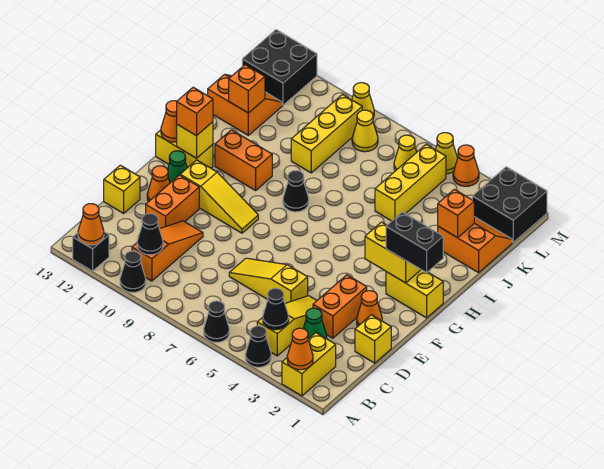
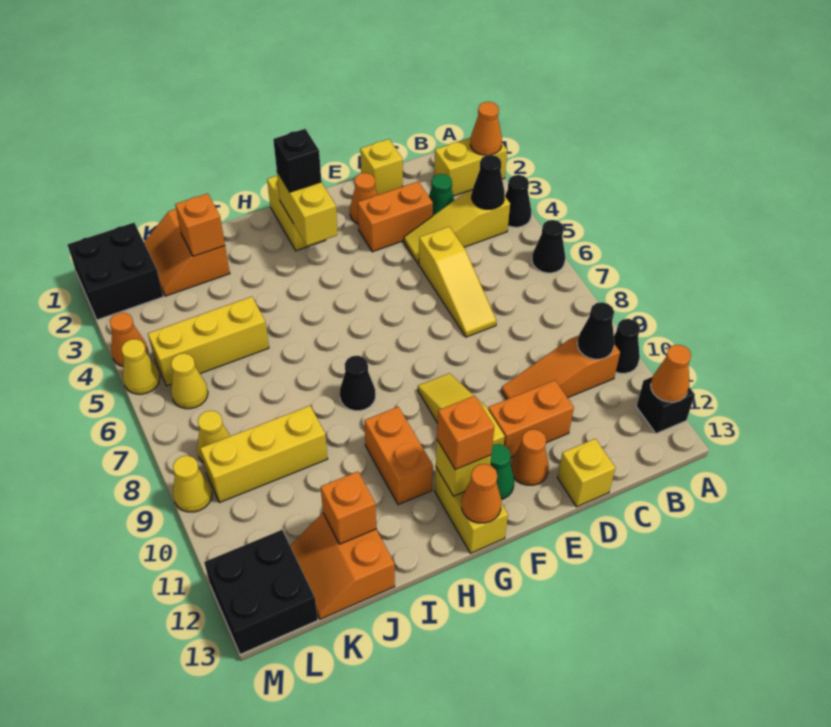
black brick G1:G2 level 3 -> black brick G2 level 3

